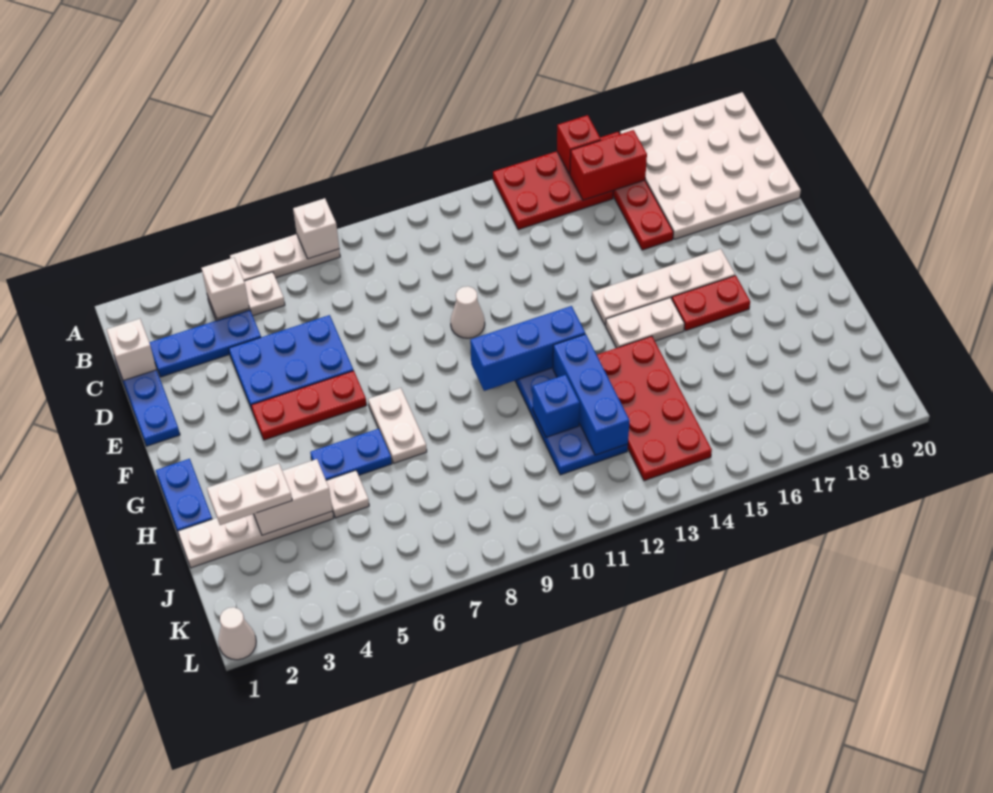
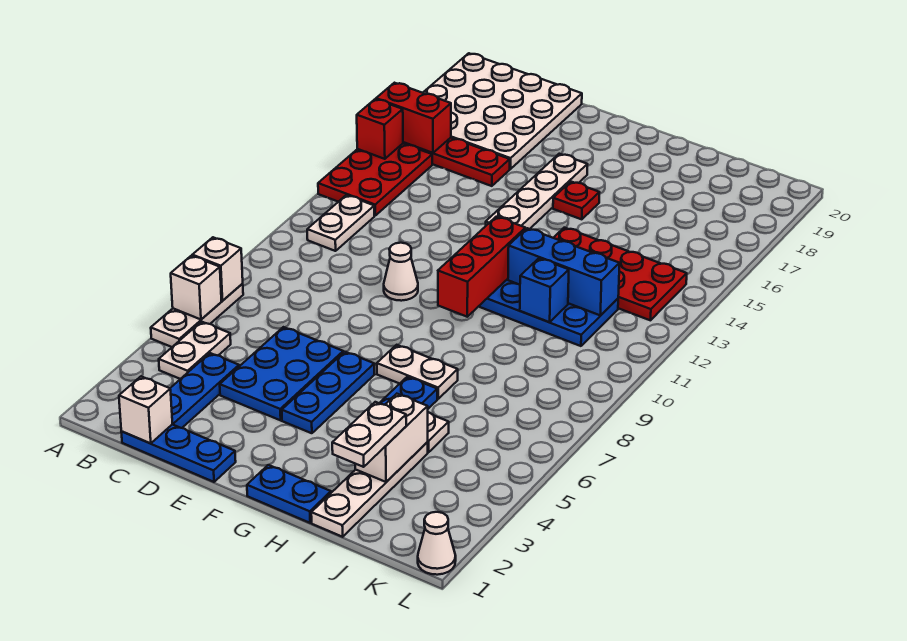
white brick B4 level 2 -> white brick A6 level 2
red brick B15:B16 level 2 -> red brick A16:B16 level 2
red plate F4:F6 level 1 -> blue plate F4:F6 level 1
blue brick G10:G12 level 2 -> red brick G10:G12 level 2
white plate G14:G15 level 1 -> white plate B11:B12 level 1
red plate G16:G17 level 1 -> red plate G16 level 1

